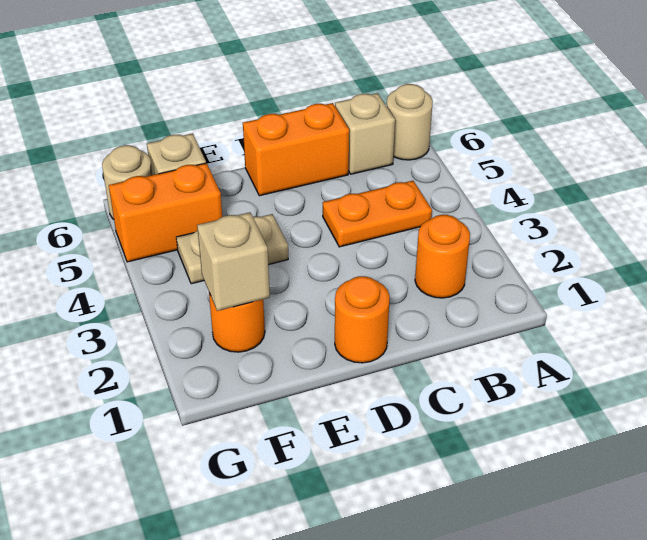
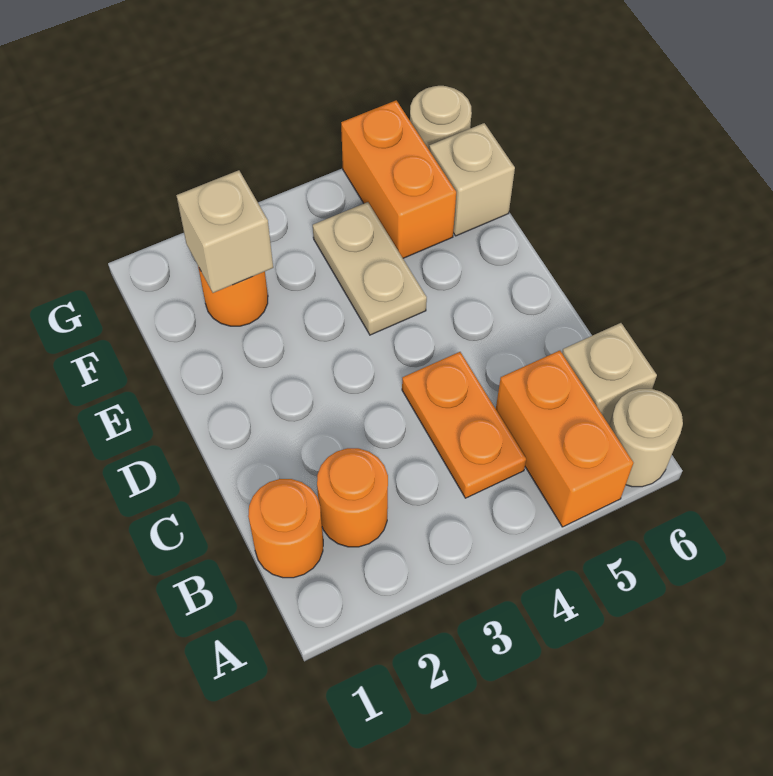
orange brick C6:D6 level 1 -> orange brick A5:B5 level 1
orange round brick D1 level 1 -> orange round brick B1 level 1

